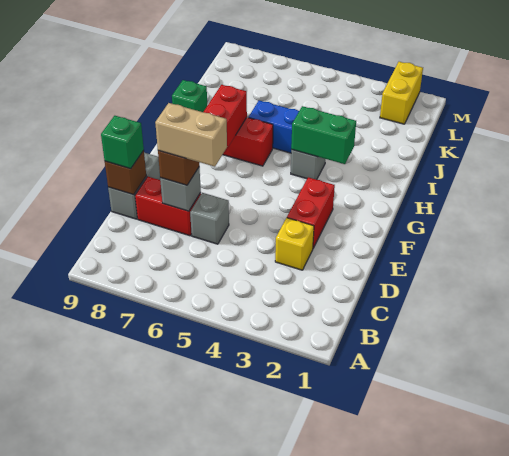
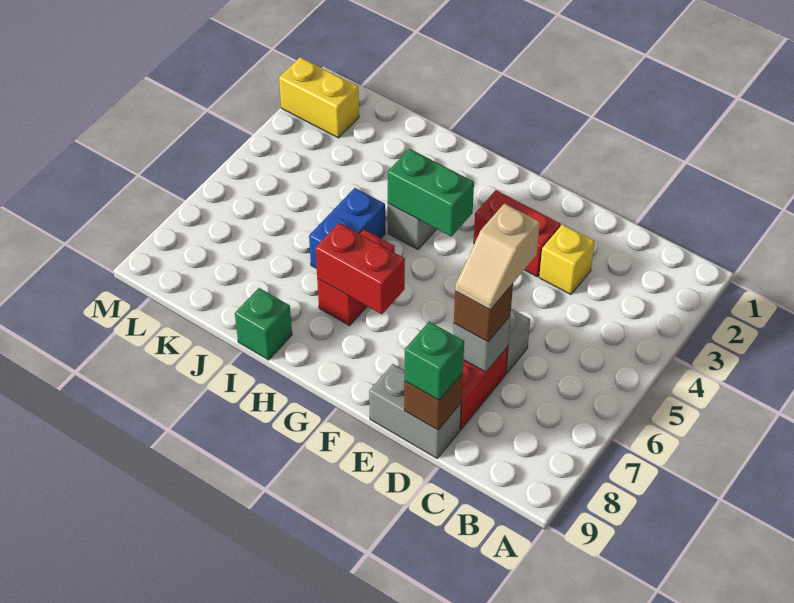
tan brick D6:D7 level 4 -> tan slope D6:D7 level 4 top 6
green brick H3:H4 level 2 -> green brick G4:H4 level 2

